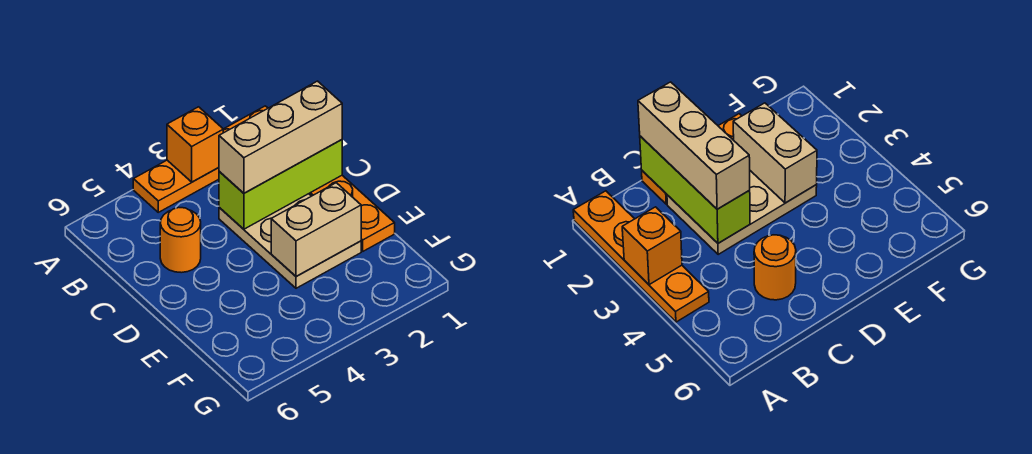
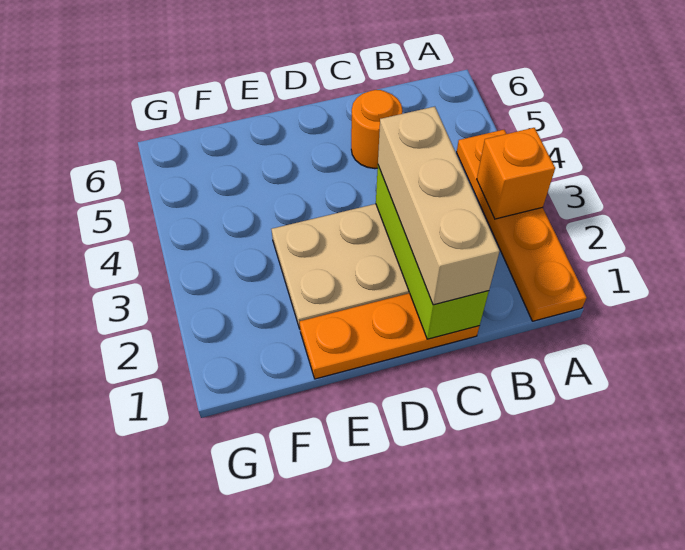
tan brick E2:E3 level 2 -> none

